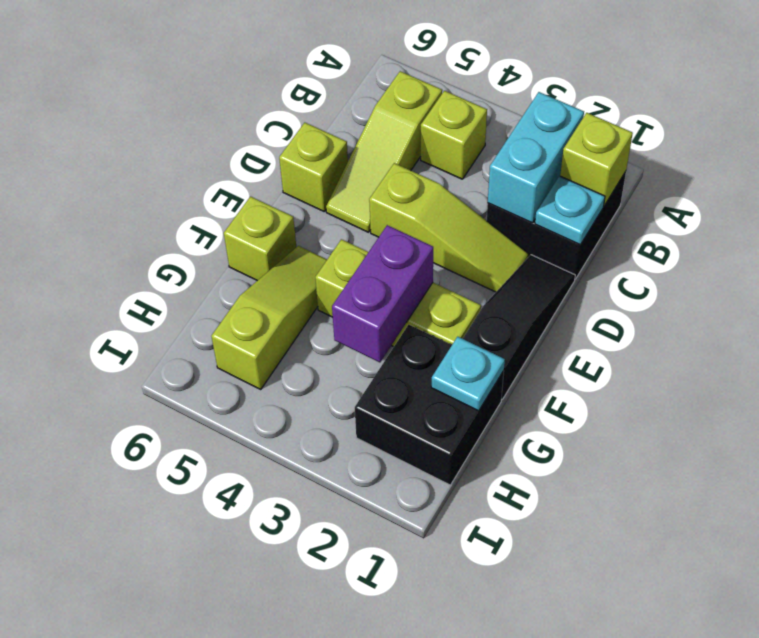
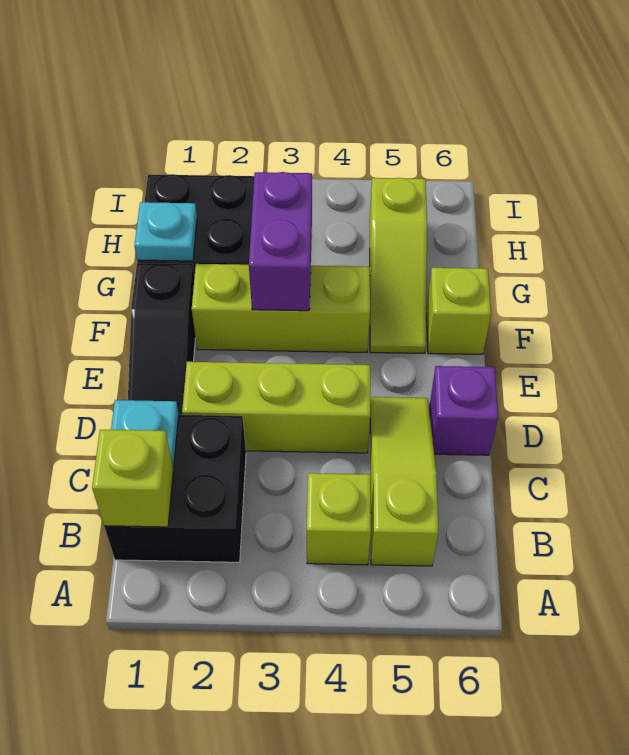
cyan brick B2:C2 level 2 -> none
lime slope D2:D4 level 1 top 4 -> lime brick D2:D4 level 1
lime brick D6 level 1 -> purple brick D6 level 1

